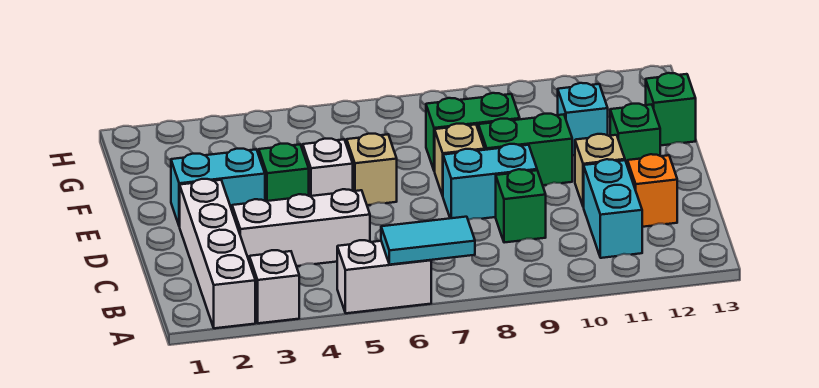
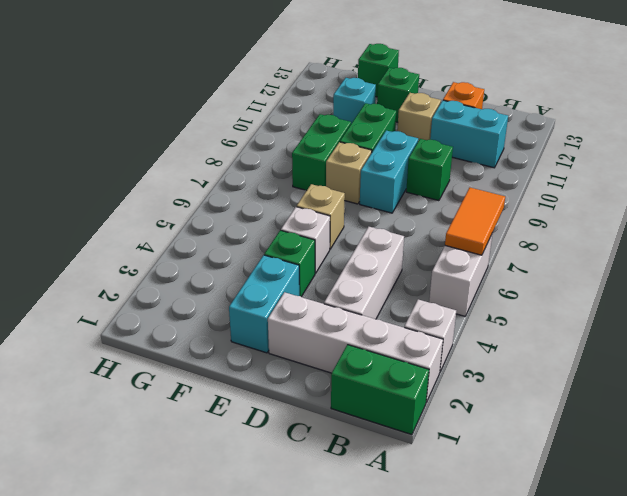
none -> green brick A1:B1 level 1
cyan tile A6:A7 level 2 -> orange tile A6:A7 level 2

